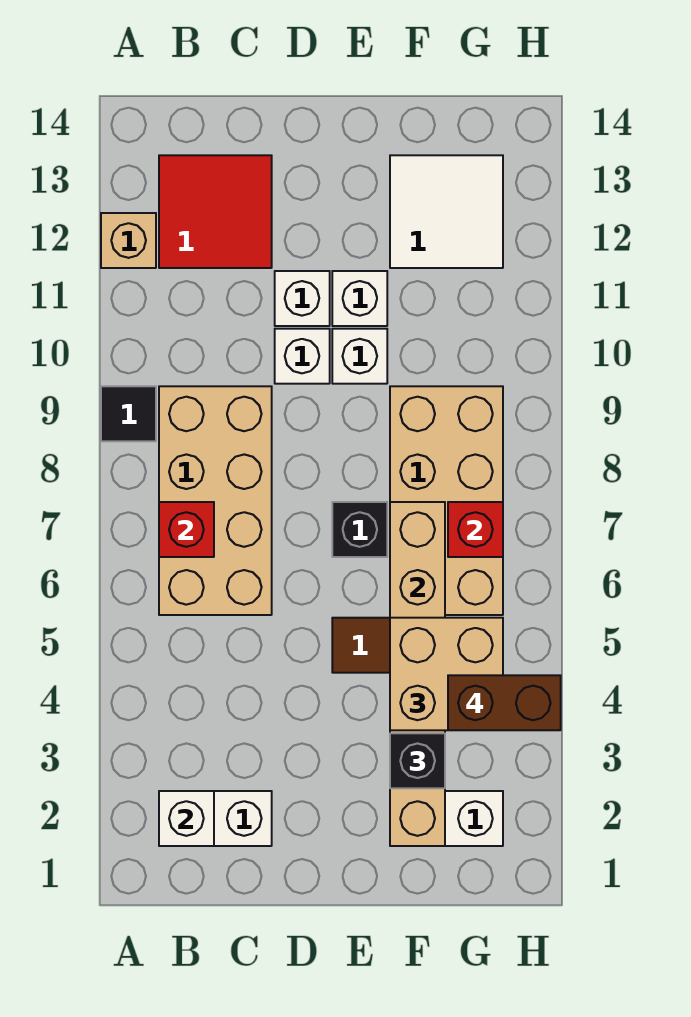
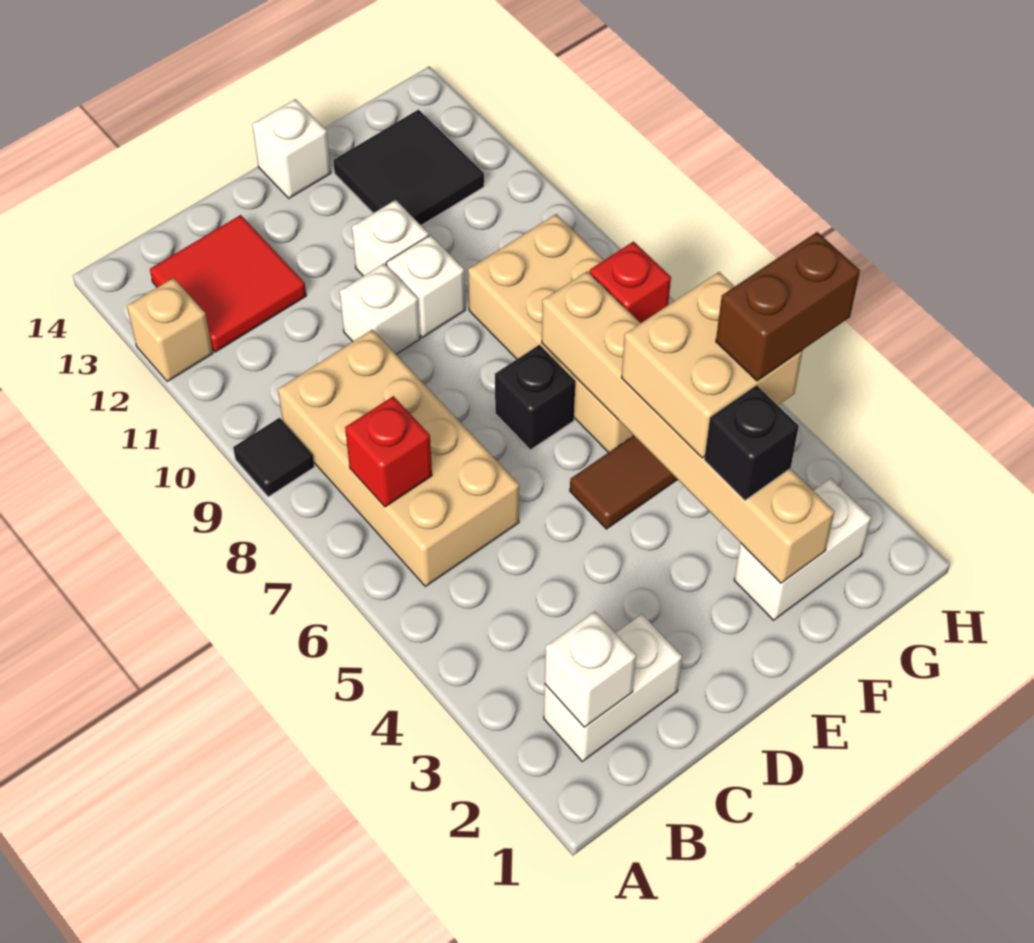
white brick D11 level 1 -> white brick E14 level 1
white tile F12:G13 level 1 -> black tile F12:G13 level 1

